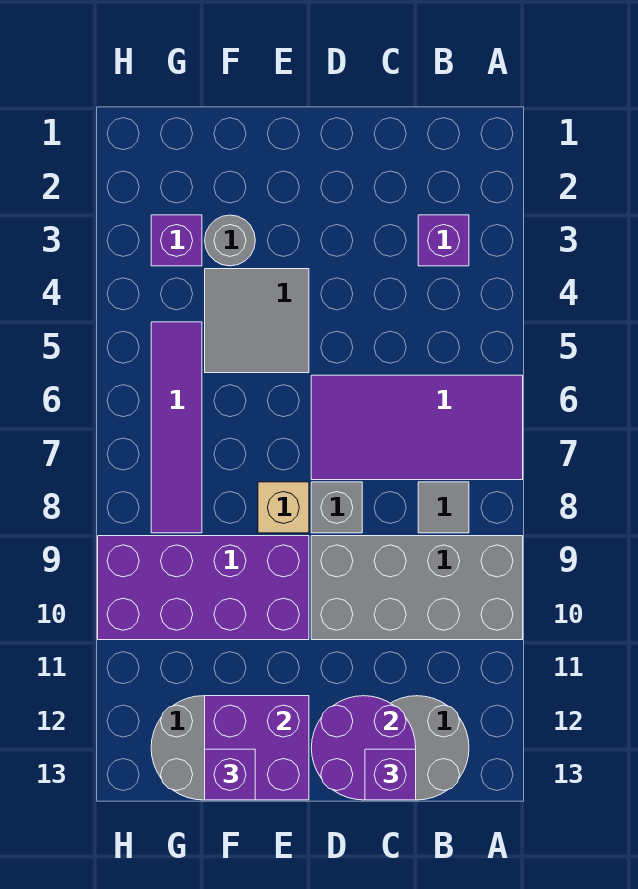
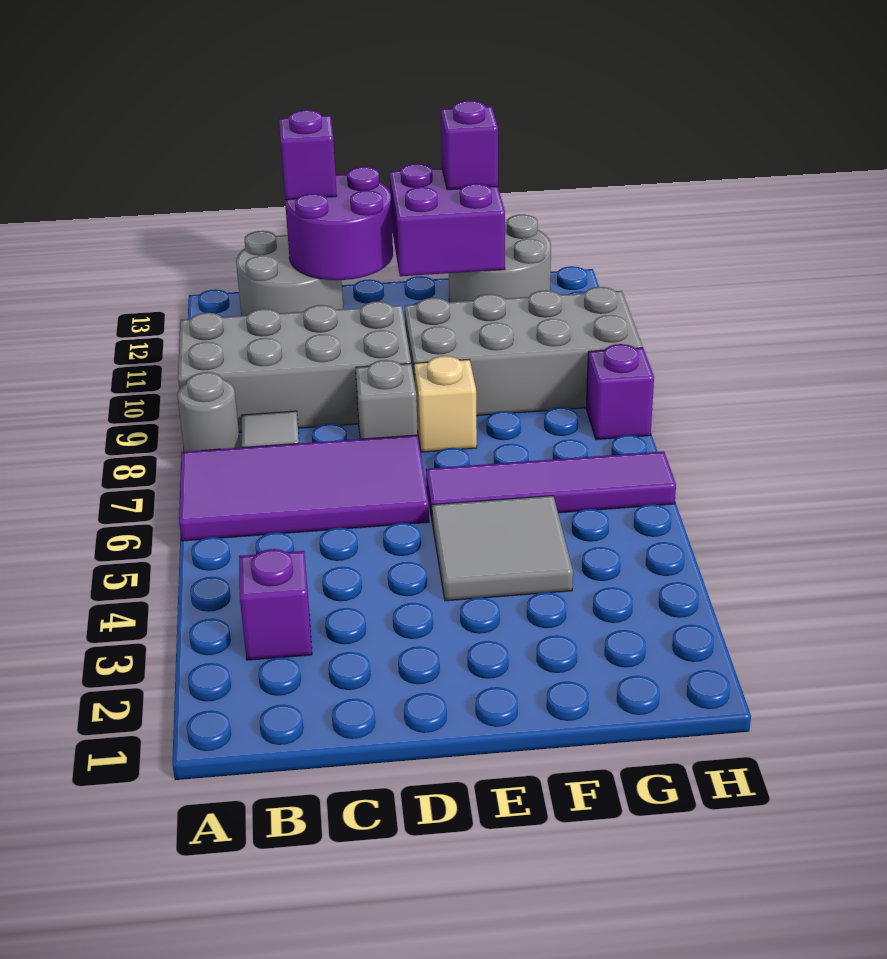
purple brick E9:H10 level 1 -> grey brick E9:H10 level 1
grey round brick F3 level 1 -> grey round brick A8 level 1
purple brick G3 level 1 -> purple brick H8 level 1
purple tile G5:G8 level 1 -> purple tile E6:H6 level 1

